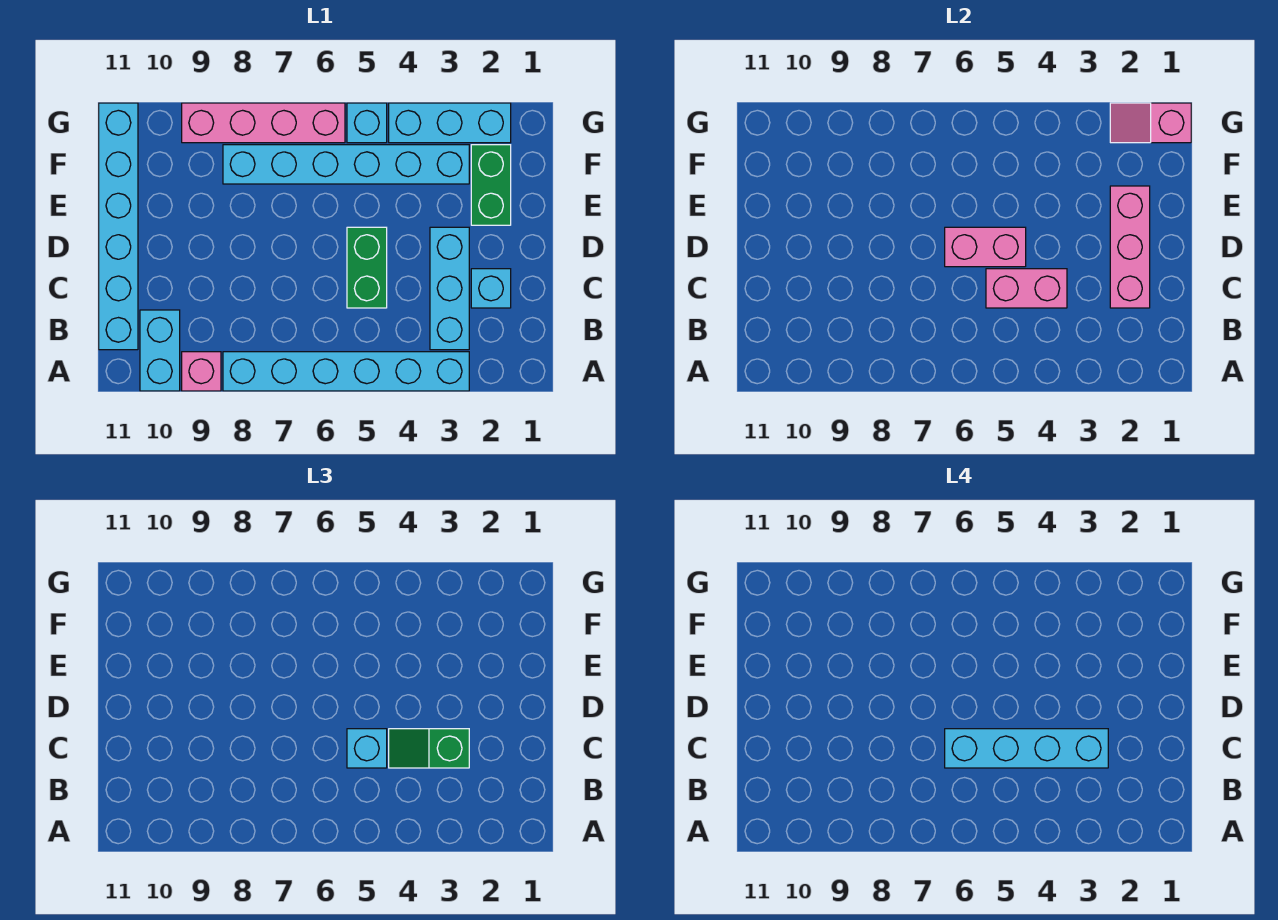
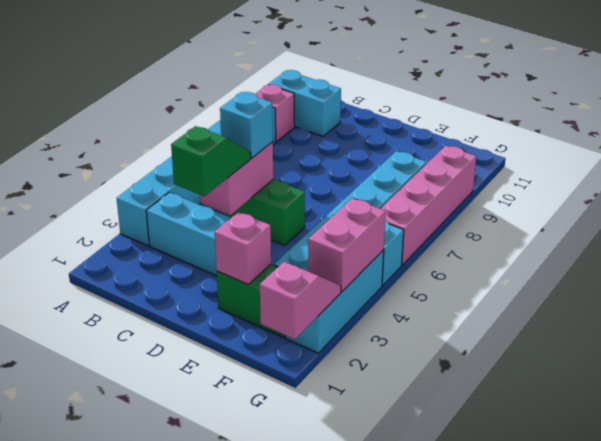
cyan brick B11:G11 level 1 -> none
cyan brick C2 level 1 -> none
pink brick C2:E2 level 2 -> pink brick E2 level 2
cyan brick C3:C6 level 4 -> none
pink brick D5:D6 level 2 -> pink brick G3:G4 level 2

